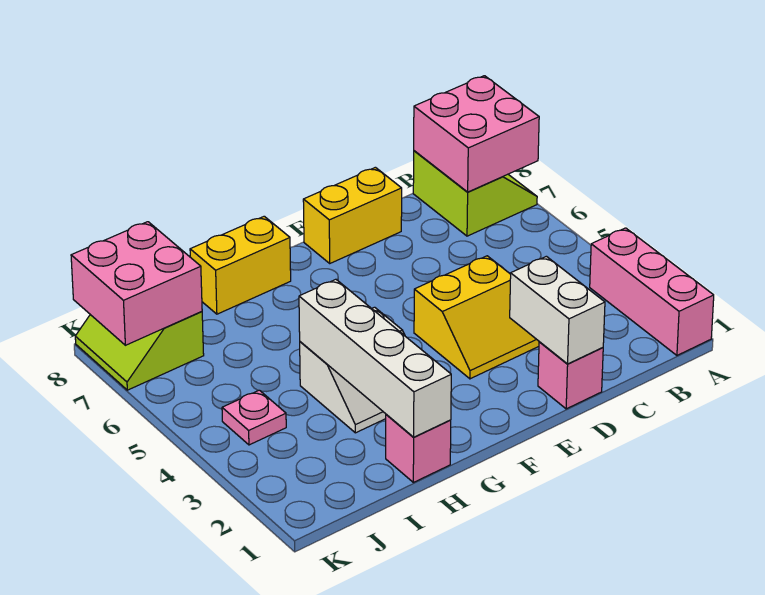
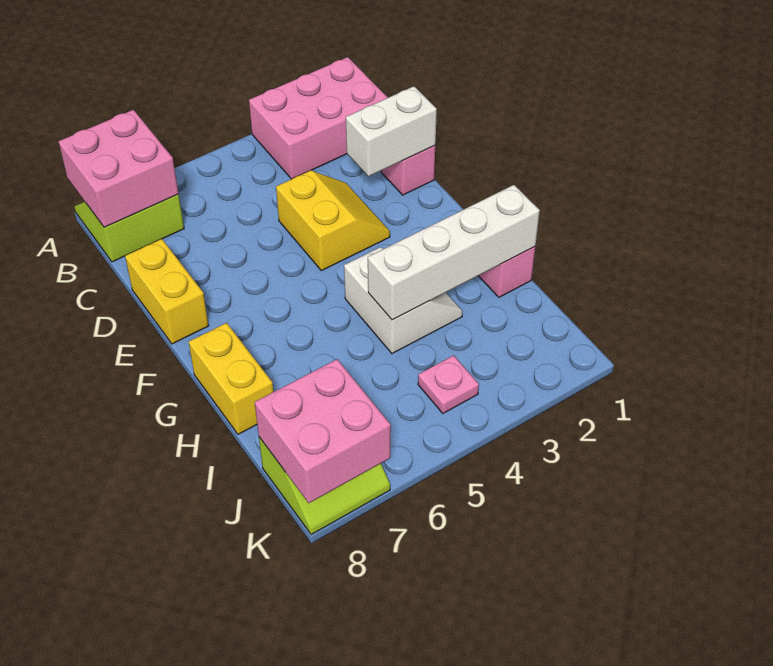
pink brick A1:A3 level 1 -> pink brick A1:B3 level 1

